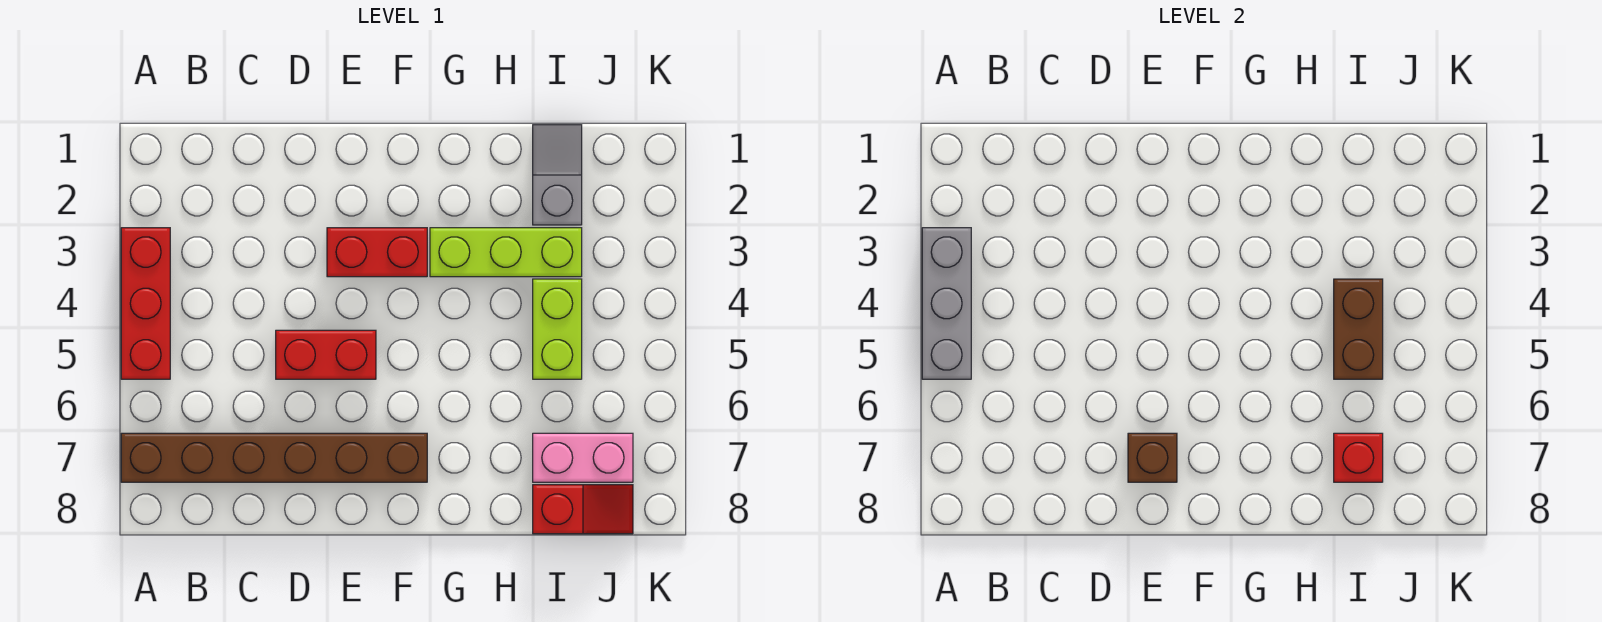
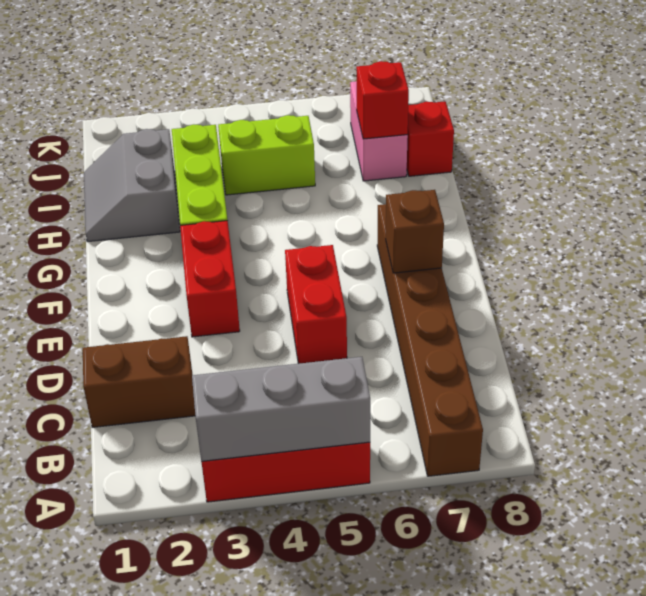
grey slope I1:I2 level 1 top 2 -> grey slope H1:I2 level 1 top 2
brown brick I4:I5 level 2 -> brown brick C1:C2 level 1

